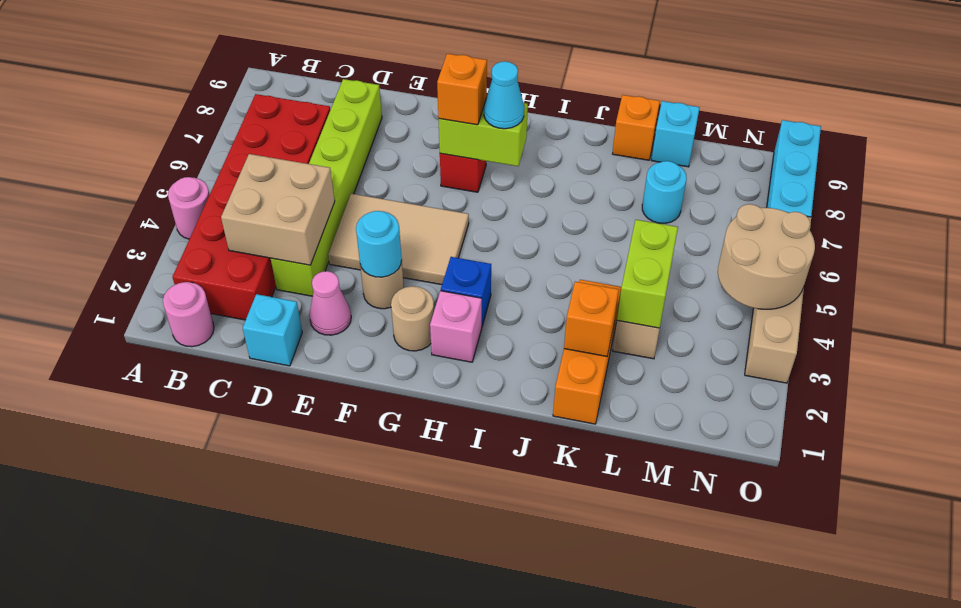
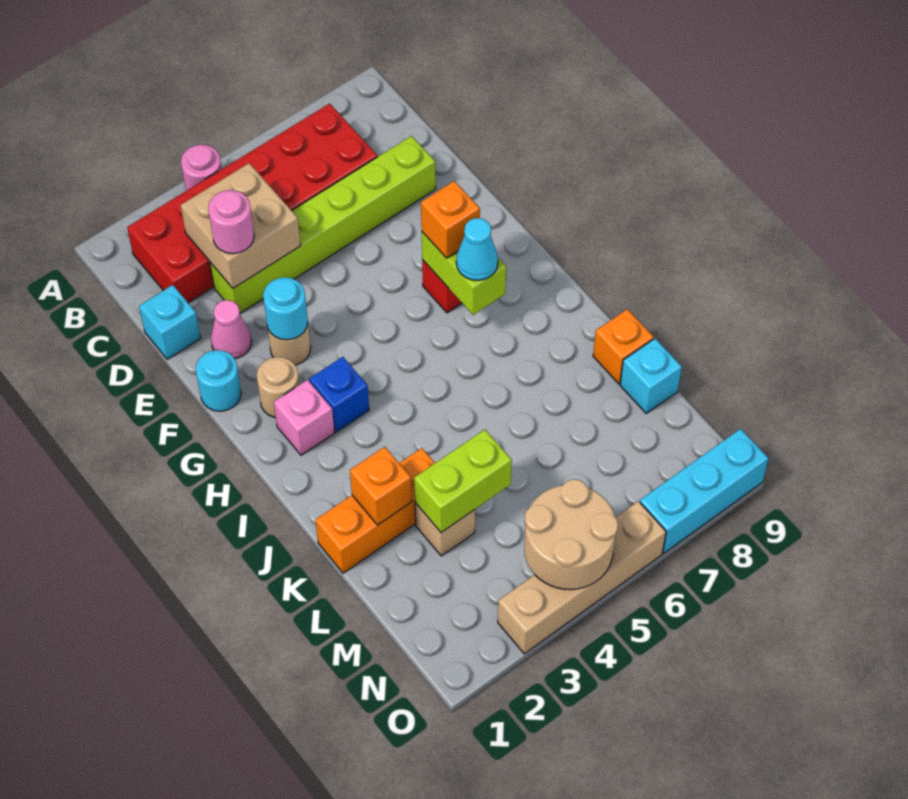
pink round brick B1 level 1 -> pink round brick D3 level 3
tan tile E4:G5 level 1 -> none
cyan round brick L7 level 1 -> cyan round brick F1 level 1

